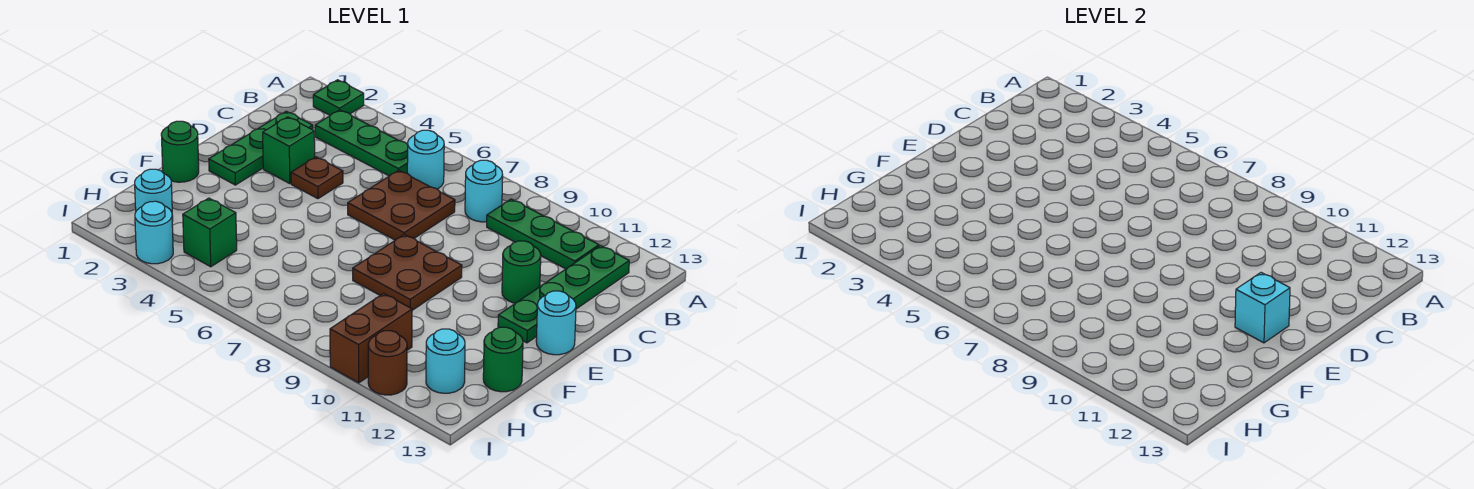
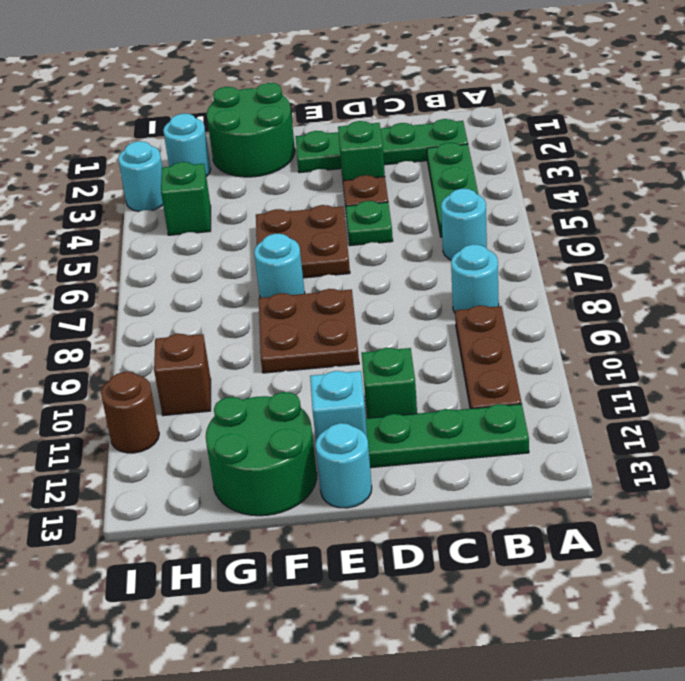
green plate A2 level 1 -> green plate D5 level 1
green plate B9:B11 level 1 -> brown plate B9:B11 level 1
green plate C2:E2 level 1 -> green plate B2:E2 level 1
brown plate C6:D7 level 1 -> brown plate E5:F6 level 1
green round brick D11 level 1 -> green brick D11 level 1
green round brick F1 level 1 -> green round brick F1:G2 level 1
green round brick G13 level 1 -> green round brick F12:G13 level 1
brown brick H10:I10 level 1 -> brown brick H10 level 1
cyan round brick H12 level 1 -> cyan round brick F7 level 1

